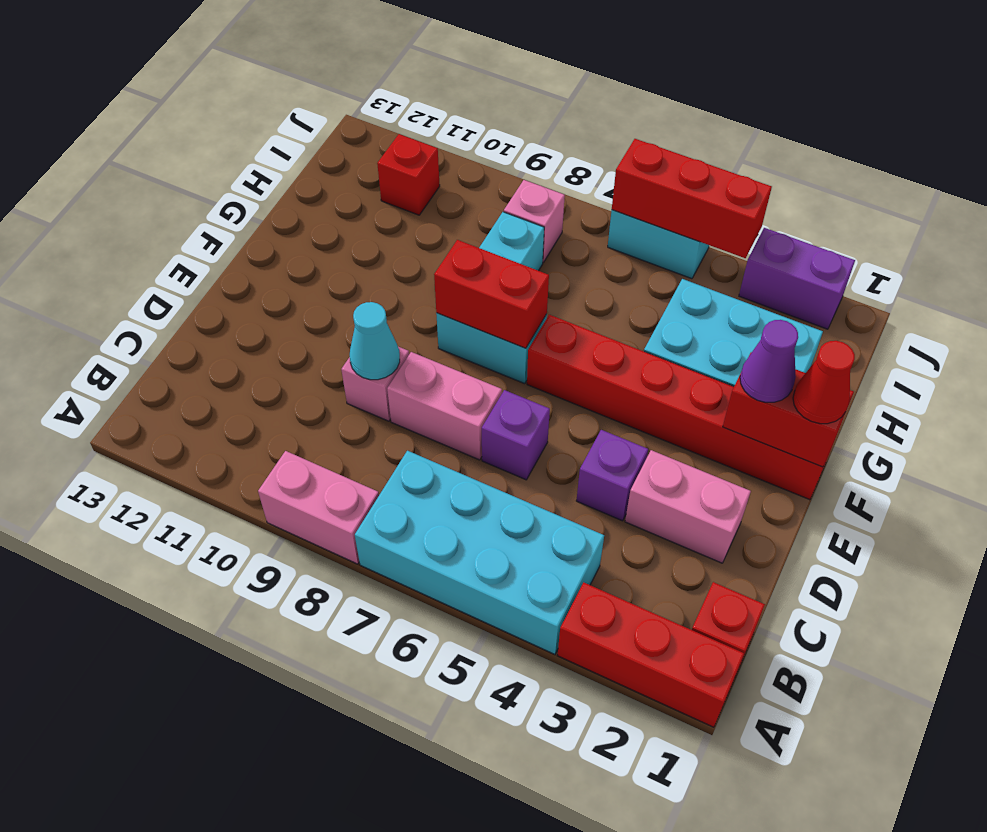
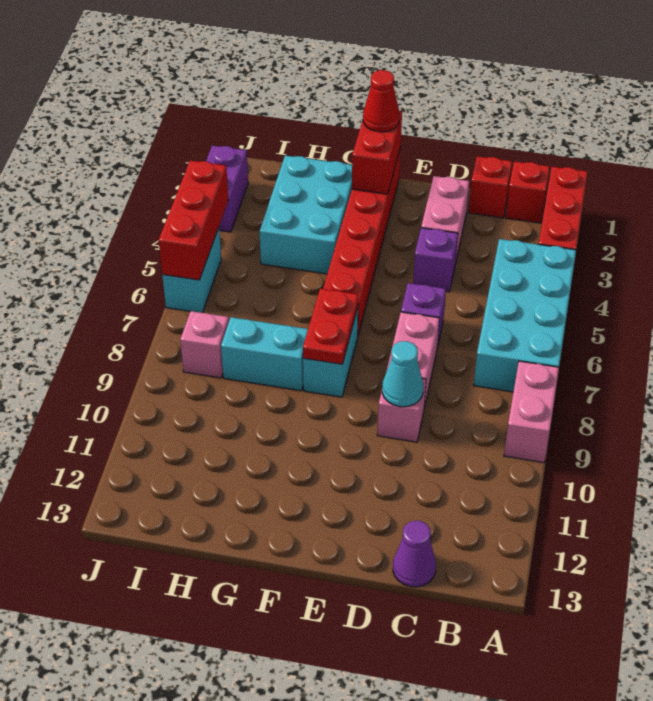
purple cone F2 level 3 -> purple cone C13 level 1
red brick F7:F8 level 2 -> red plate F7:F8 level 2
red brick I11 level 1 -> red brick C1 level 1

